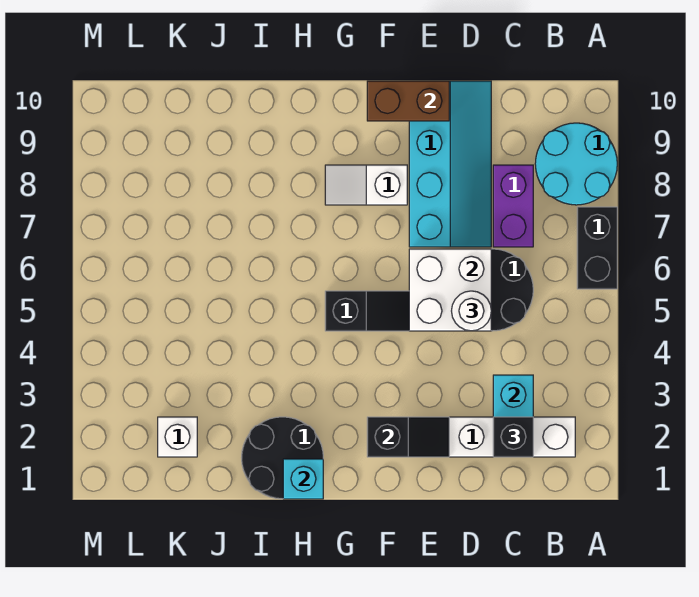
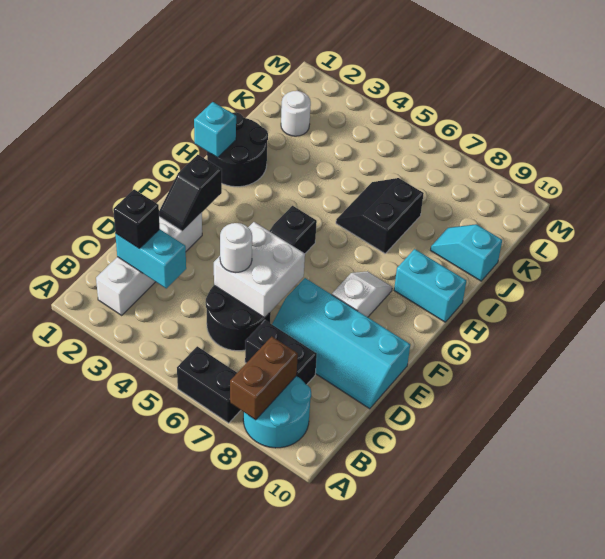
purple brick C7:C8 level 1 -> black brick C7:C8 level 1
brown brick E10:F10 level 2 -> brown brick A8:B8 level 2
none -> cyan brick H9:H10 level 1
none -> black slope I6:J7 level 1 top 7
none -> cyan slope J9:J10 level 1 top 10
white brick K2 level 1 -> white round brick K2 level 1

